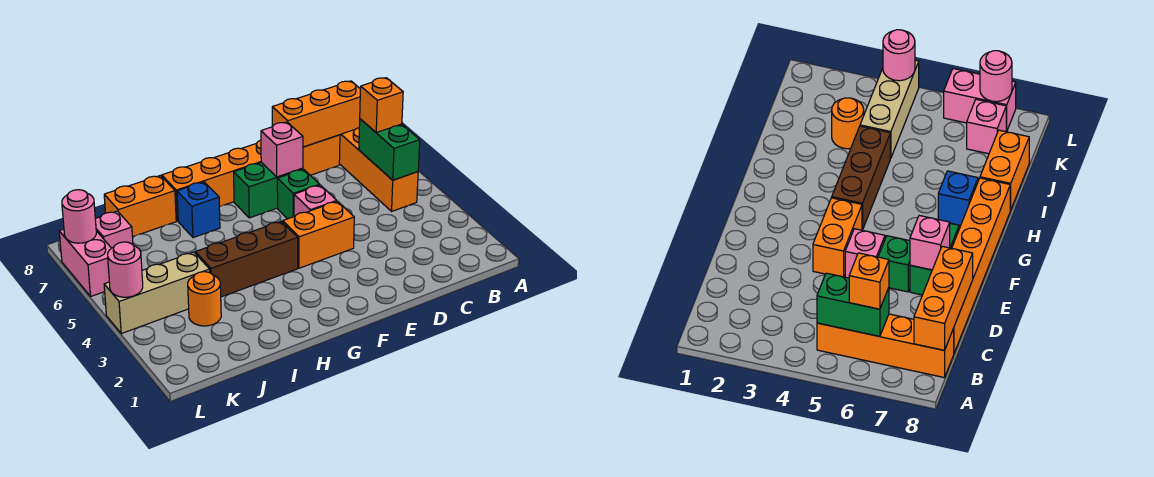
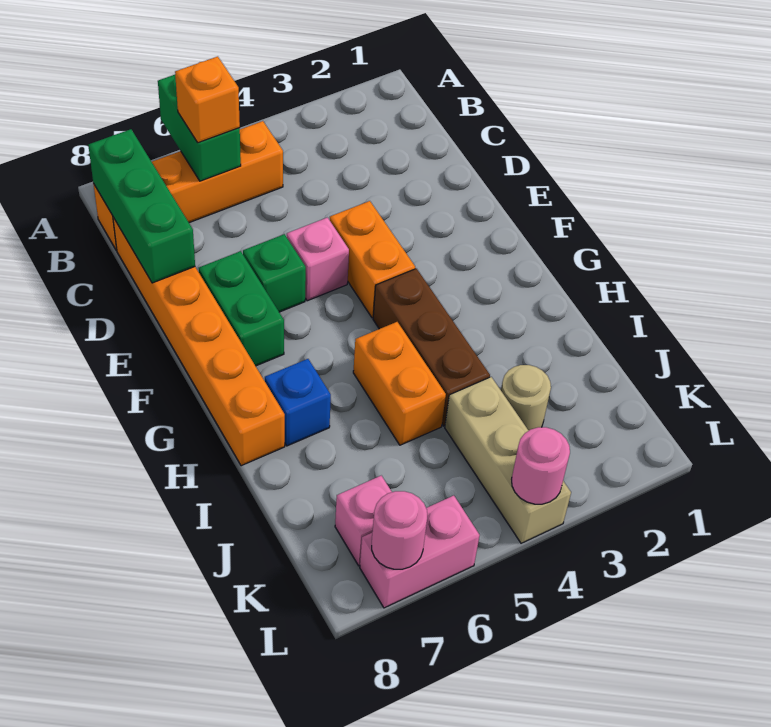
green brick B5:B6 level 2 -> green brick A6:B6 level 2
orange brick B8:D8 level 2 -> green brick B8:D8 level 2
pink brick E7 level 2 -> none
orange brick I8:J8 level 1 -> orange brick H5:I5 level 1
orange round brick J3 level 1 -> tan round brick J3 level 1

